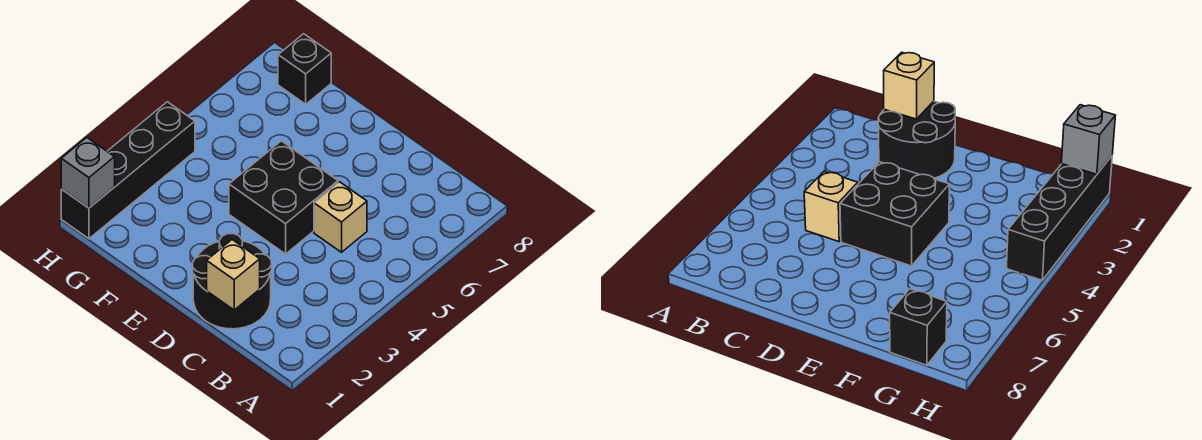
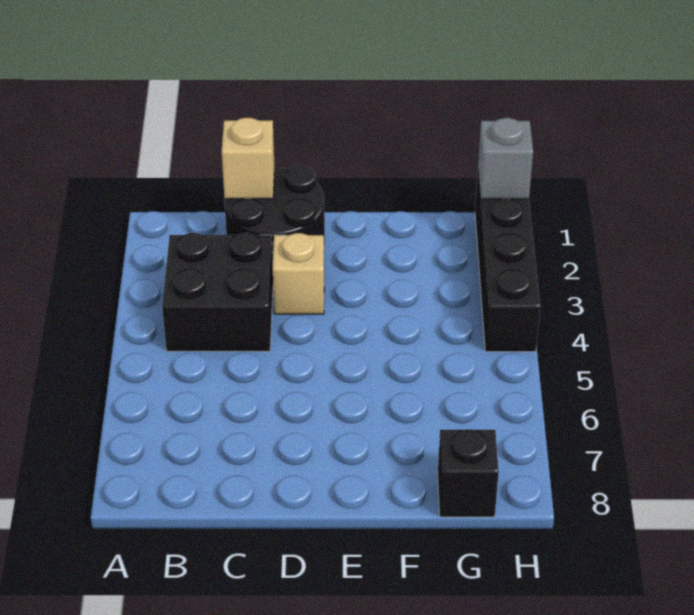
tan brick C5 level 1 -> tan brick D3 level 1
black brick D4:E5 level 1 -> black brick B3:C4 level 1

